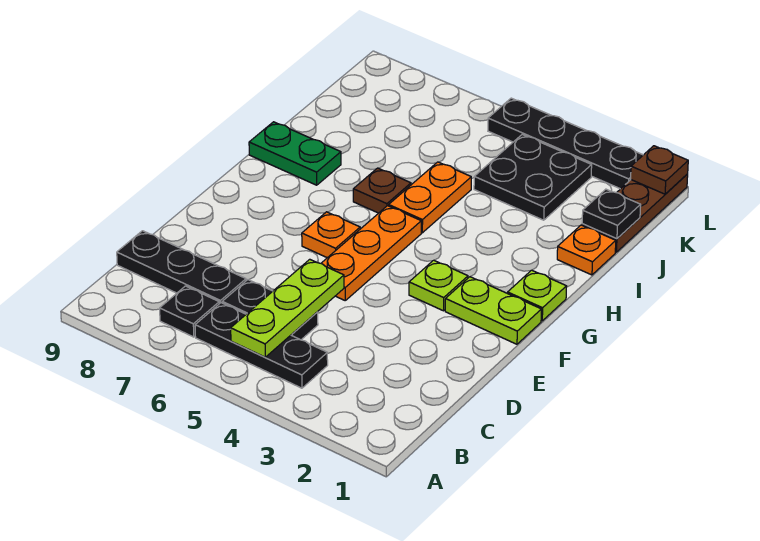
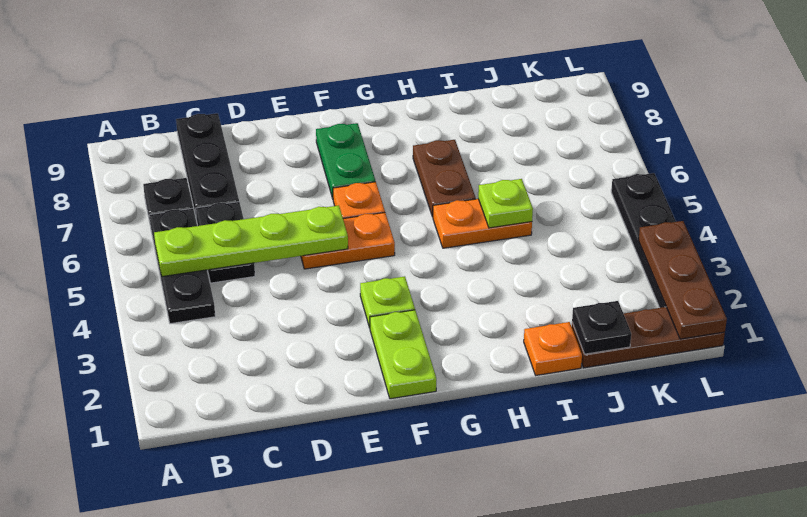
lime plate B5:D5 level 2 -> lime plate B5:E5 level 2
orange plate E5:G5 level 1 -> orange plate E5:F5 level 1
lime plate G1 level 1 -> lime plate I5 level 2
brown plate H6 level 1 -> brown plate H6:H7 level 1
green plate H8:H9 level 1 -> green plate F7:F8 level 1
black plate J3:K4 level 1 -> none
brown plate L1 level 2 -> brown plate L1:L3 level 2

